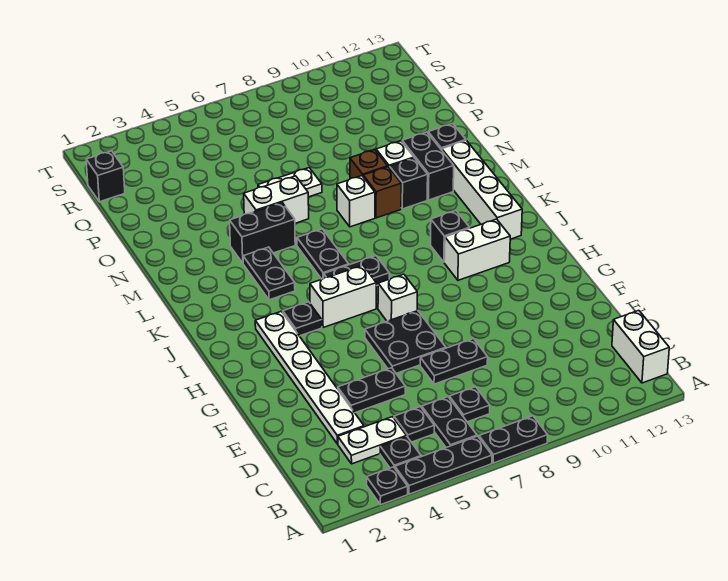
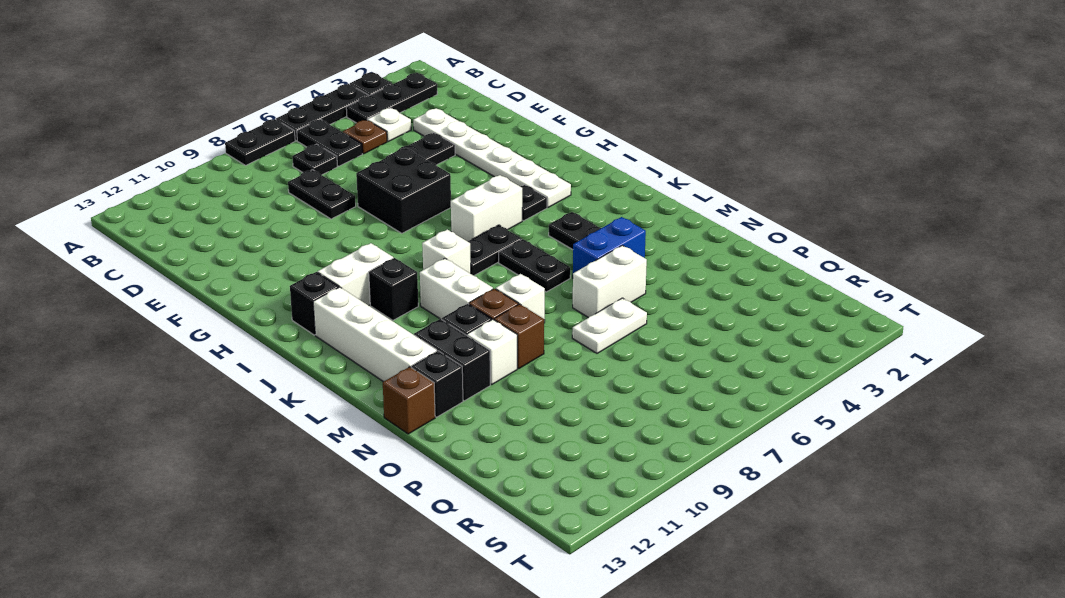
black plate B4 level 1 -> black plate B2:B4 level 1
white brick B13:C13 level 1 -> white brick K9:L9 level 1
white plate C3:C4 level 1 -> white plate C4 level 1
black plate C5 level 1 -> brown plate C5 level 1
black plate E7:E8 level 1 -> black plate D8:E8 level 1
black plate F6:G7 level 1 -> black brick F6:G7 level 1
white brick H7 level 1 -> white brick J8 level 1
black brick M4:M5 level 1 -> blue brick M4:M5 level 1
none -> brown brick N13 level 1
black brick R1 level 1 -> black brick I12 level 1

